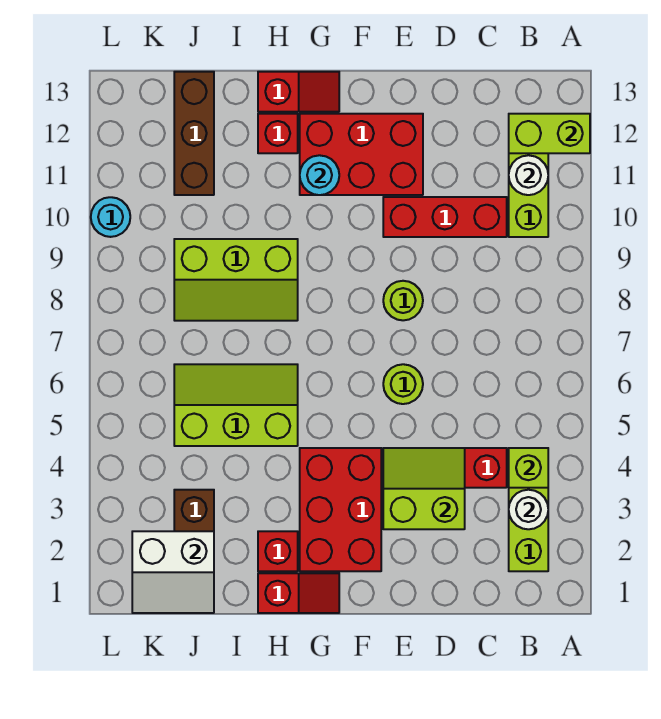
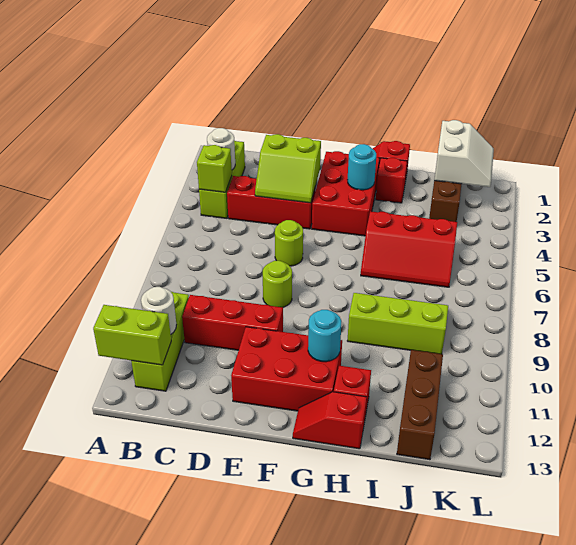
lime slope H5:J6 level 1 top 5 -> red slope H5:J6 level 1 top 5
white slope J1:K2 level 2 top 2 -> white slope J1:K2 level 2 top J
cyan round brick L10 level 1 -> cyan round brick G3 level 2

